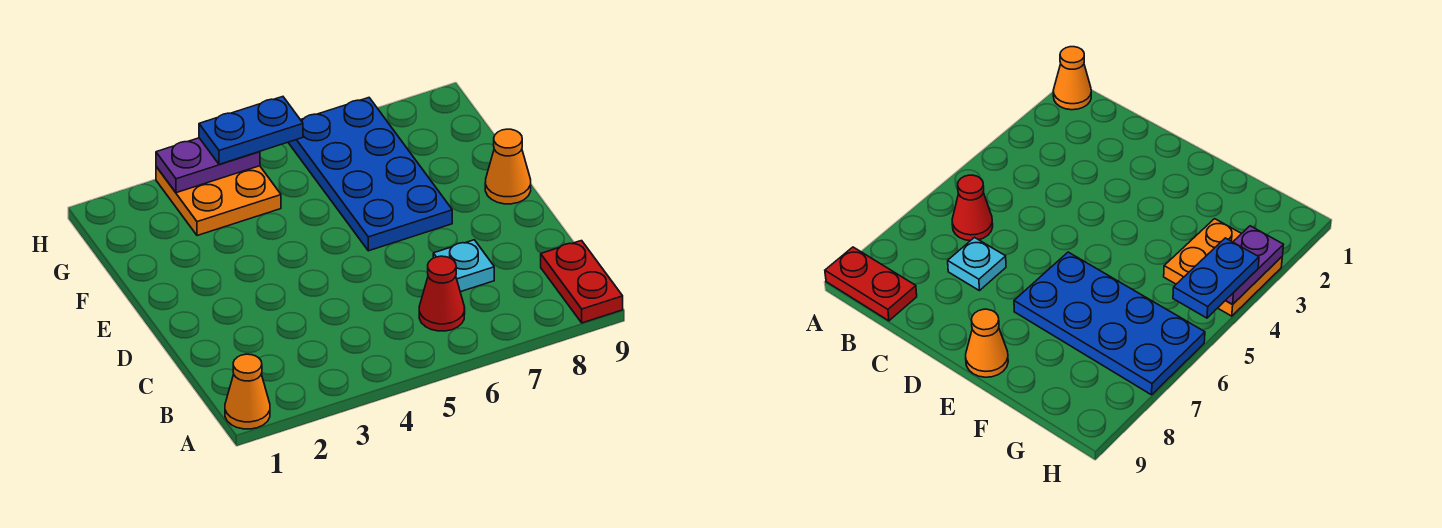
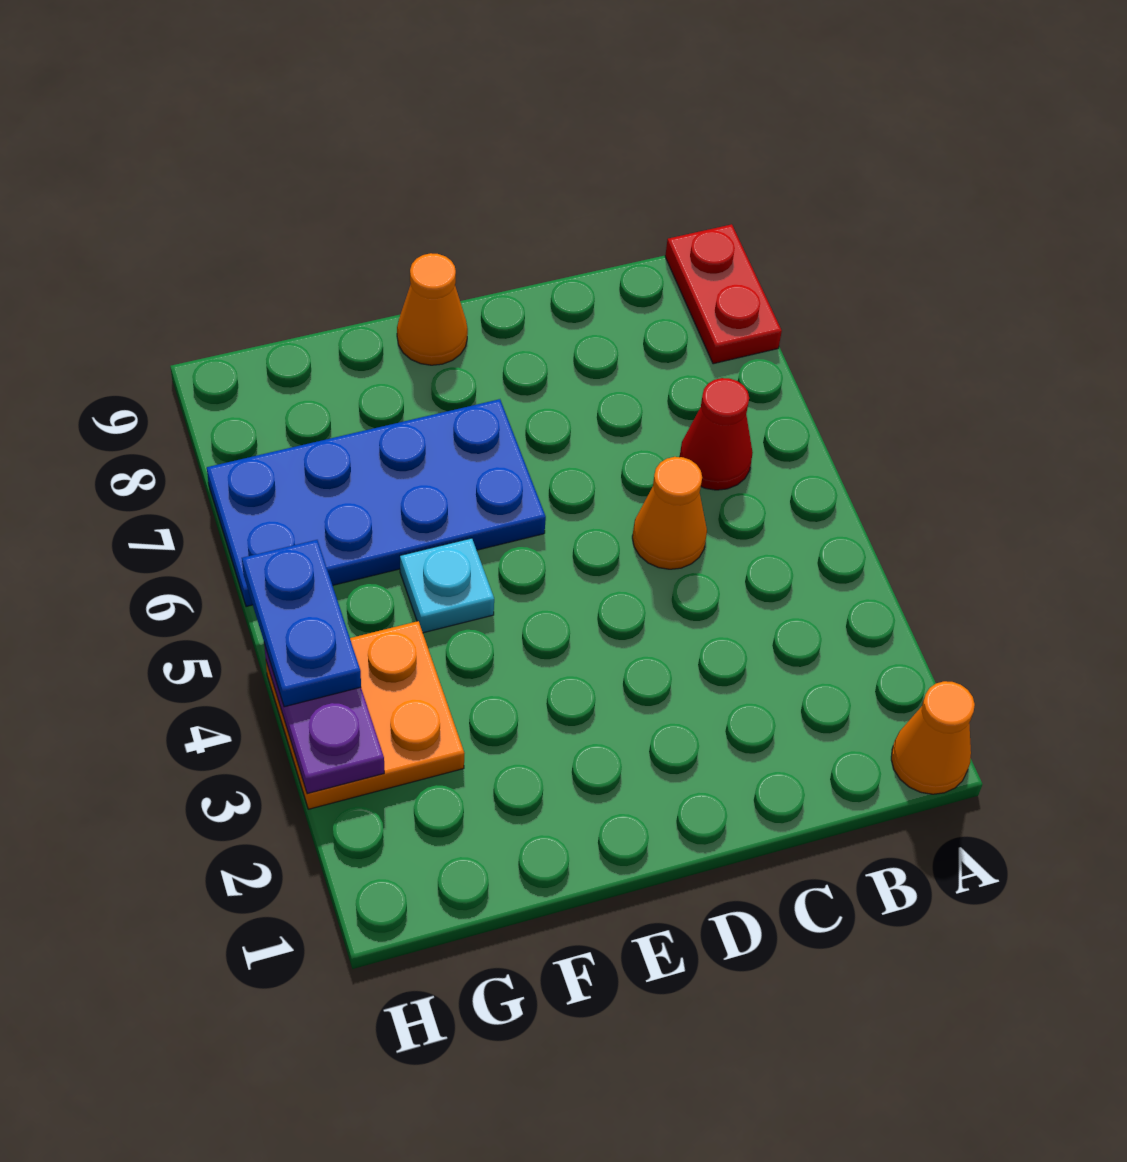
red plate A9:B9 level 1 -> red plate A8:A9 level 1
none -> orange cone C5 level 1
cyan plate C7 level 1 -> cyan plate F5 level 1

